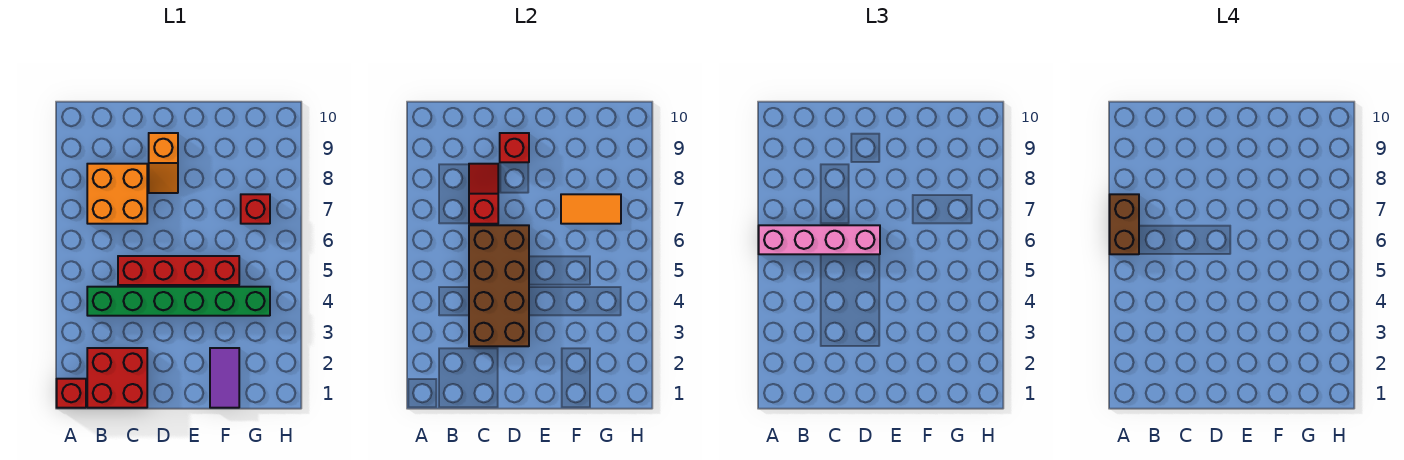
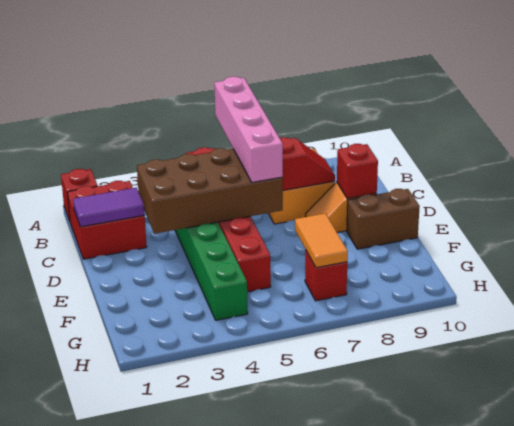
brown brick A6:A7 level 4 -> brown brick E9:E10 level 1
red brick C5:F5 level 1 -> red brick A5:F5 level 1
purple tile F1:F2 level 1 -> purple tile C1:C2 level 2

